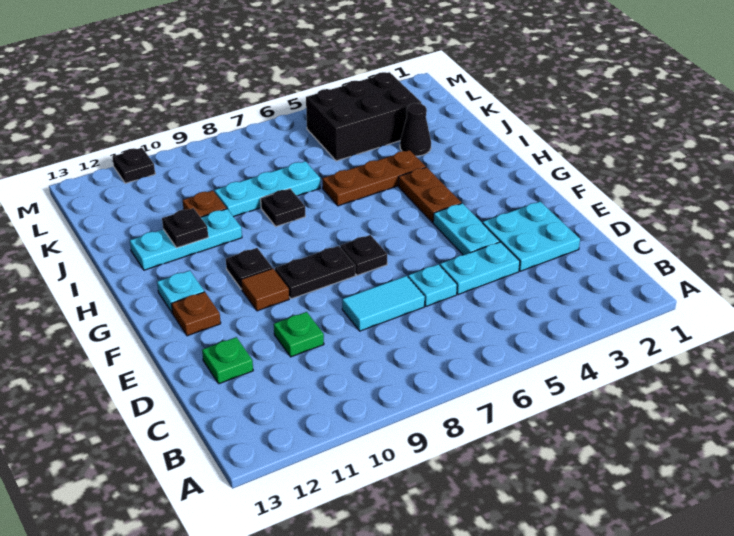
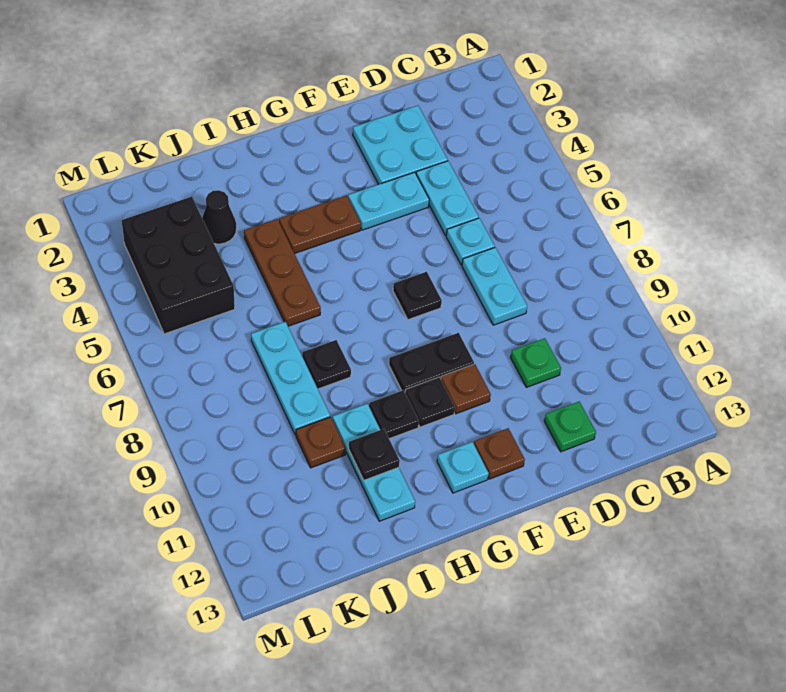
cyan tile D7:D8 level 1 -> cyan plate D7:D8 level 1
black plate F8:F9 level 1 -> black plate F9:G9 level 1
brown tile F10 level 1 -> brown plate F10 level 1
black plate M11 level 1 -> black plate H10 level 1

